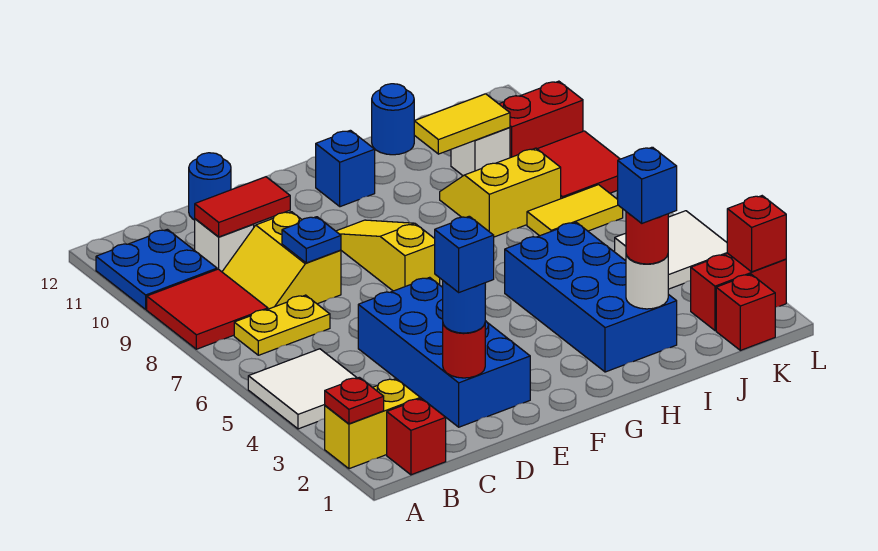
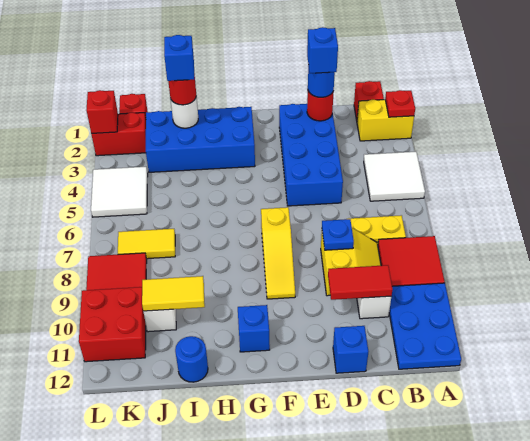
blue plate A10:B11 level 1 -> blue plate A10:B12 level 1
blue round brick D12 level 1 -> blue brick D12 level 1
blue brick H2:I5 level 1 -> blue brick G2:J3 level 1
yellow slope I8:J9 level 1 top 8 -> none
red brick K10:L10 level 1 -> red brick K10:L11 level 1

